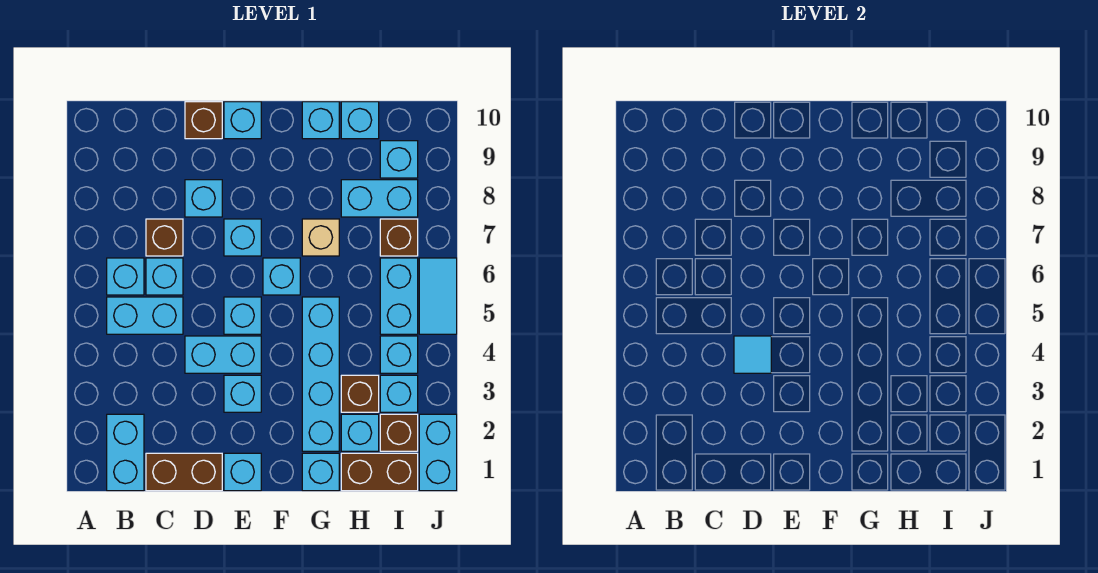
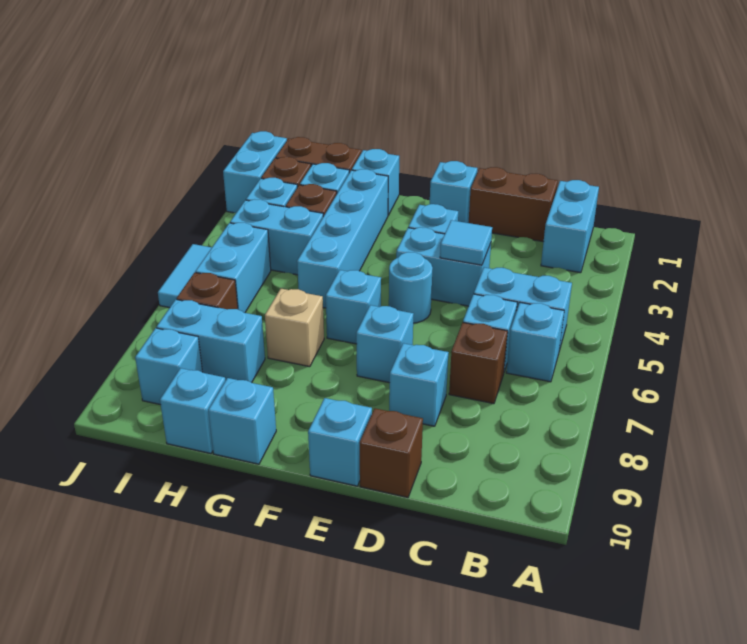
cyan brick E5 level 1 -> cyan round brick E5 level 1
cyan brick I4 level 1 -> cyan brick H4:I4 level 1

